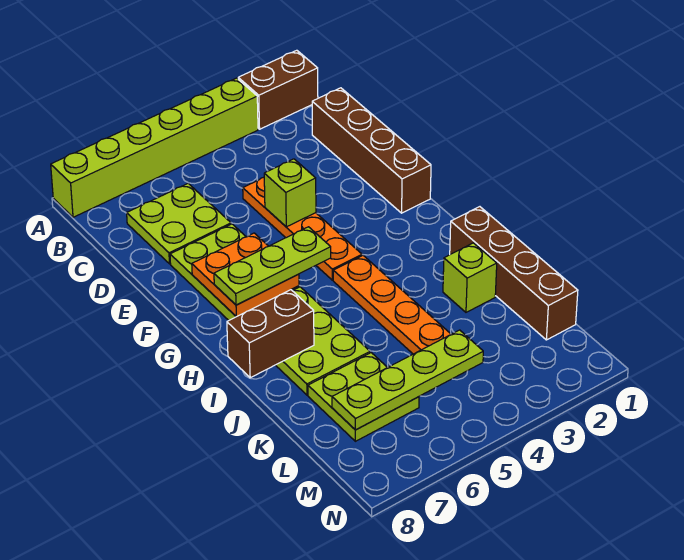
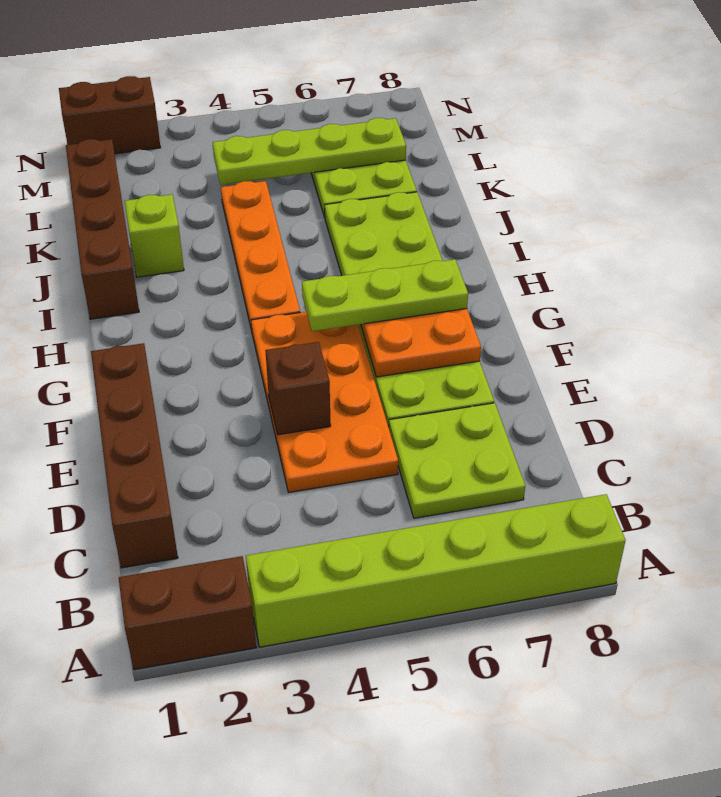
orange plate D4:G4 level 1 -> orange plate D4:G5 level 1
lime brick E4 level 2 -> brown brick E4 level 2
brown brick I7:I8 level 2 -> brown brick N1:N2 level 1

